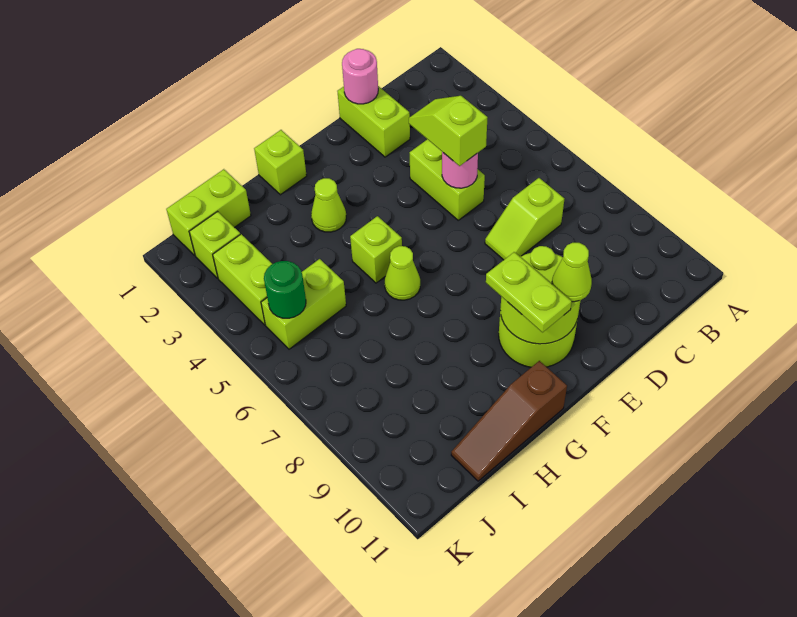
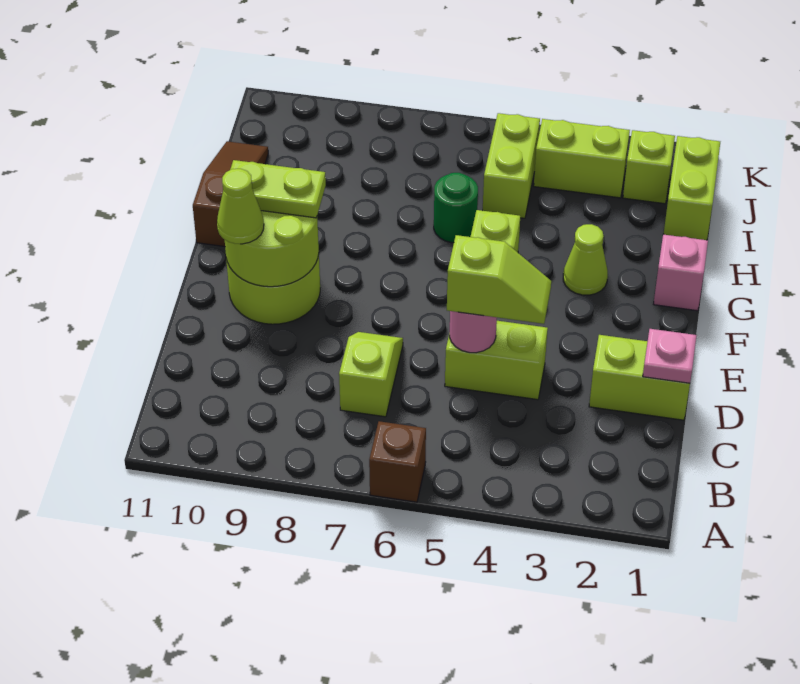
none -> brown brick A6 level 1
pink round brick D1 level 2 -> pink plate D1 level 2
lime brick G1 level 1 -> pink brick G1 level 1
lime cone G6 level 1 -> none
green round brick J5 level 2 -> green round brick H6 level 1

